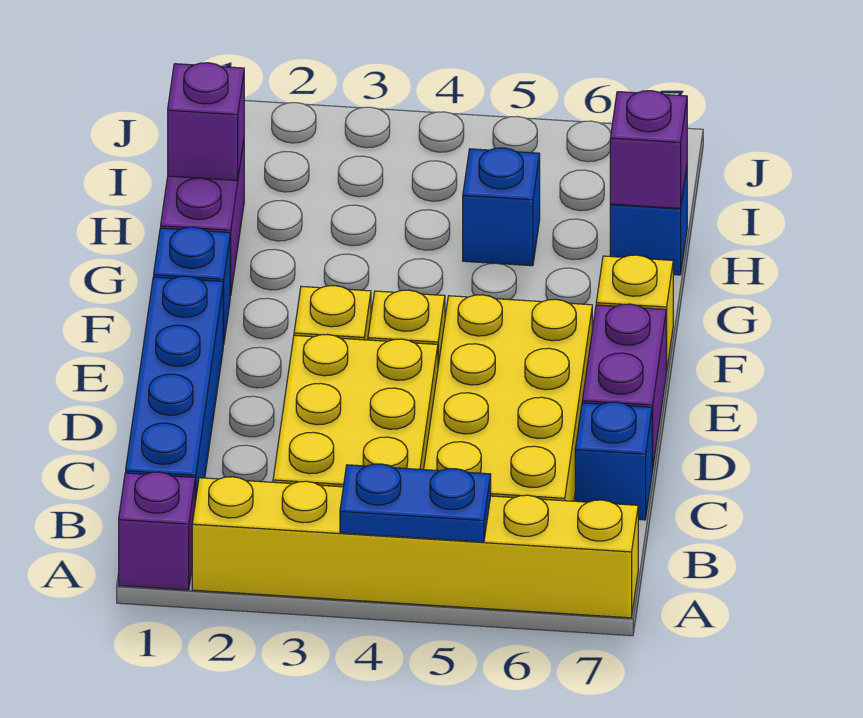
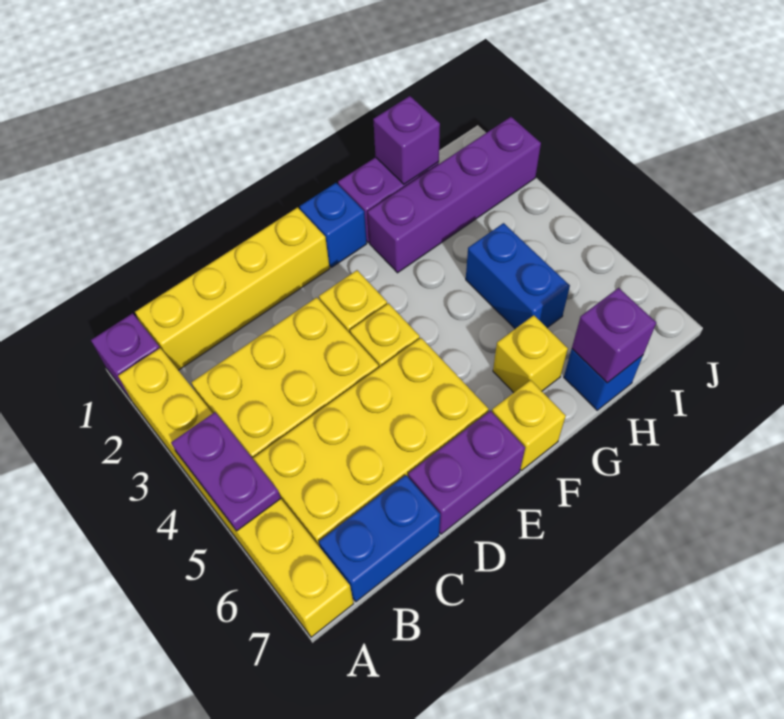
blue plate A4:A5 level 2 -> purple plate A4:A5 level 2
blue brick B1:E1 level 1 -> yellow brick B1:E1 level 1
blue brick C7 level 1 -> blue brick B7:C7 level 1
none -> purple brick G2:J2 level 1
none -> yellow brick G6 level 1
blue brick H5 level 1 -> blue brick H4:H5 level 1

